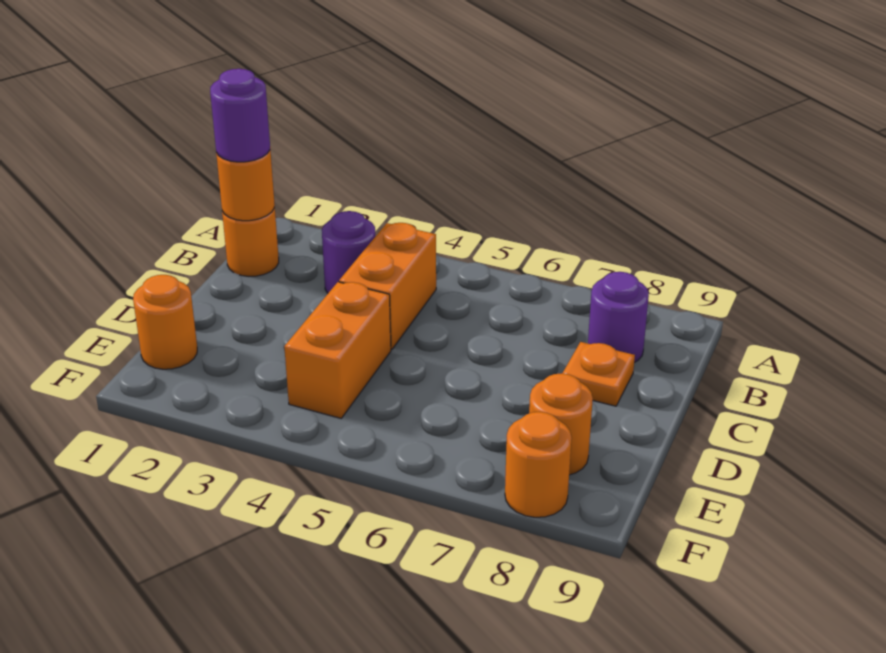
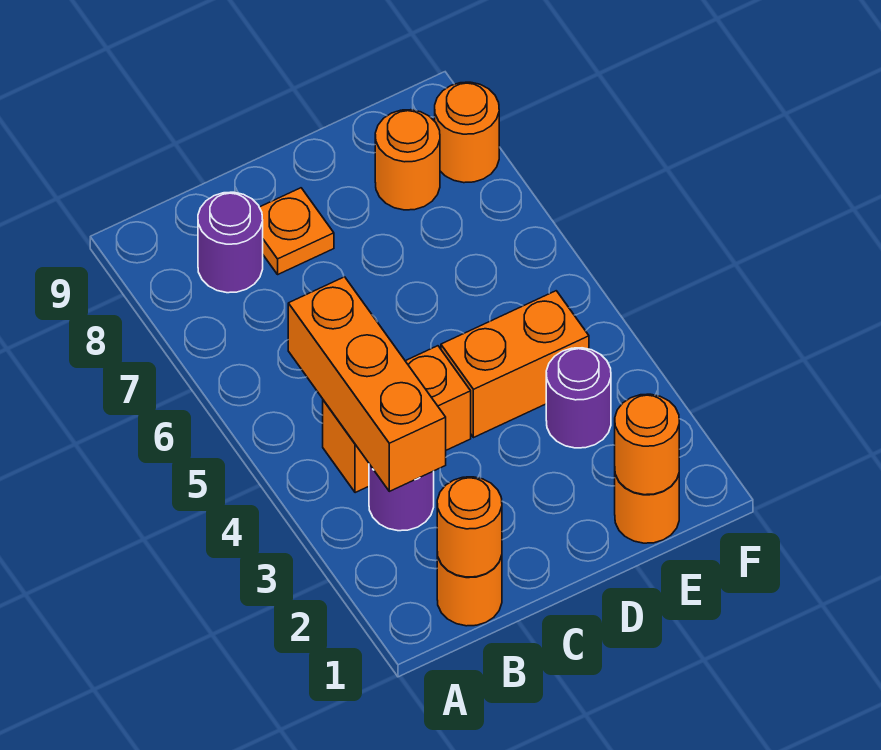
purple round brick B1 level 3 -> purple round brick E3 level 1
none -> orange brick B3:B5 level 2
none -> orange round brick E1 level 2

